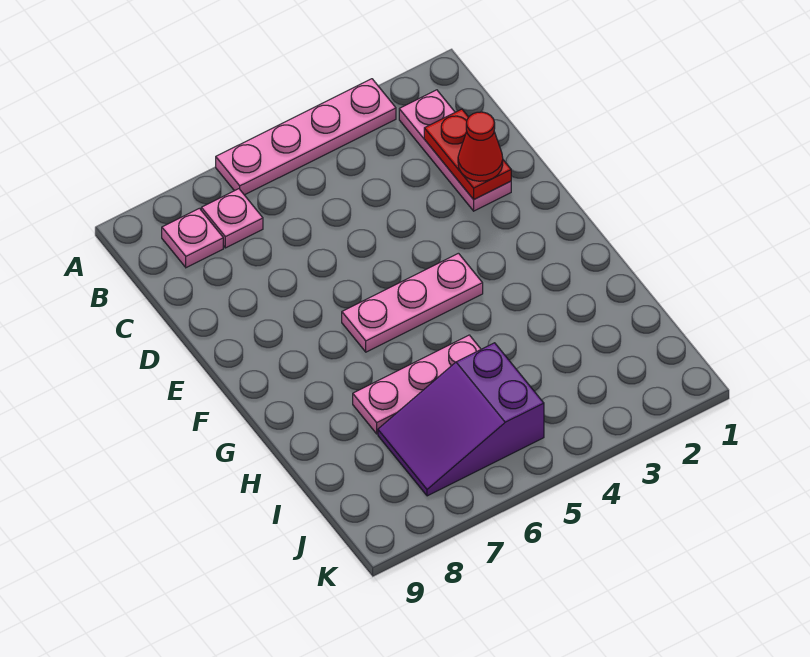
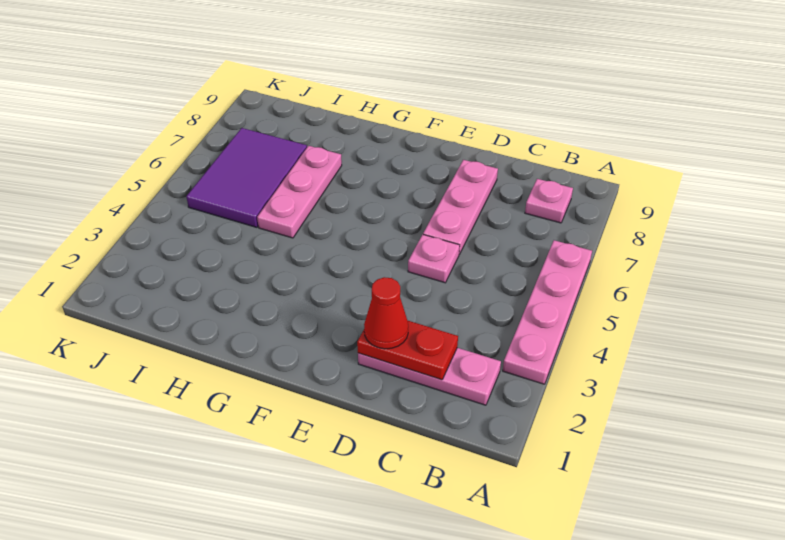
pink plate B7 level 1 -> pink plate D5 level 1
pink plate F4:F6 level 1 -> pink plate D6:D8 level 1
purple slope I5:J7 level 1 top 5 -> purple tile I5:J7 level 1

